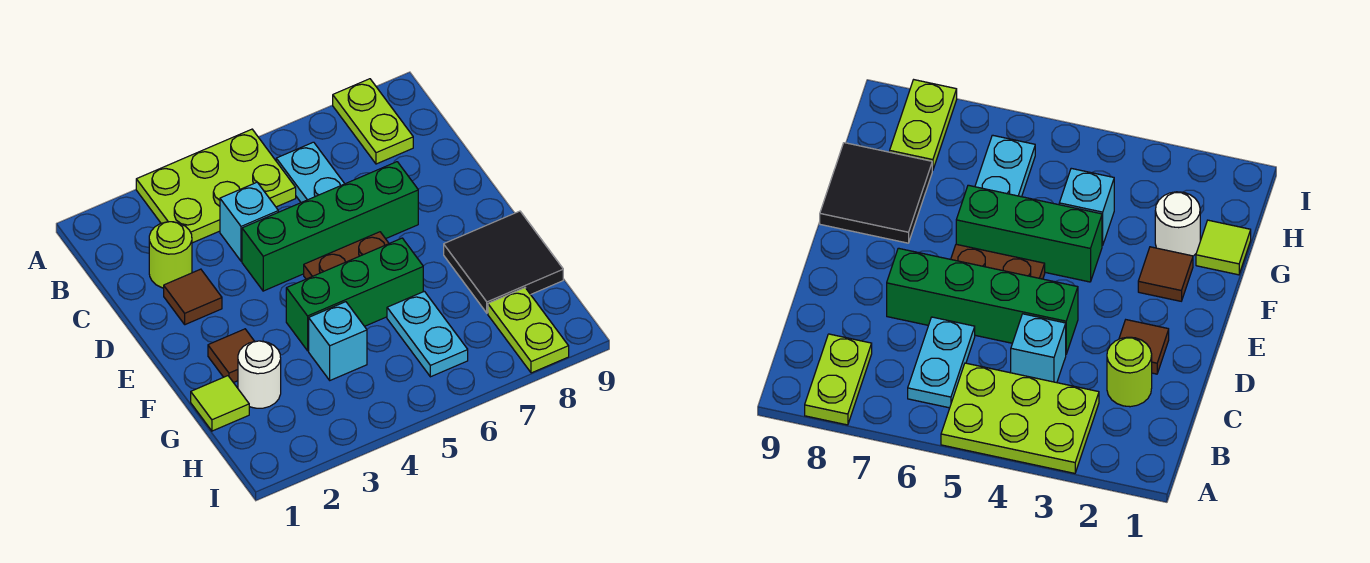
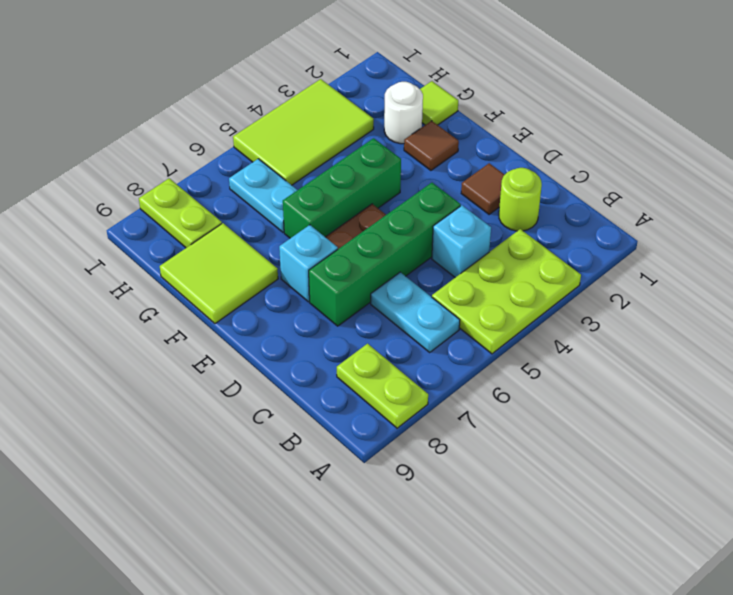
black tile F8:G9 level 1 -> lime tile F8:G9 level 1
cyan brick G4 level 1 -> cyan brick E7 level 1
none -> lime tile H3:I5 level 1

